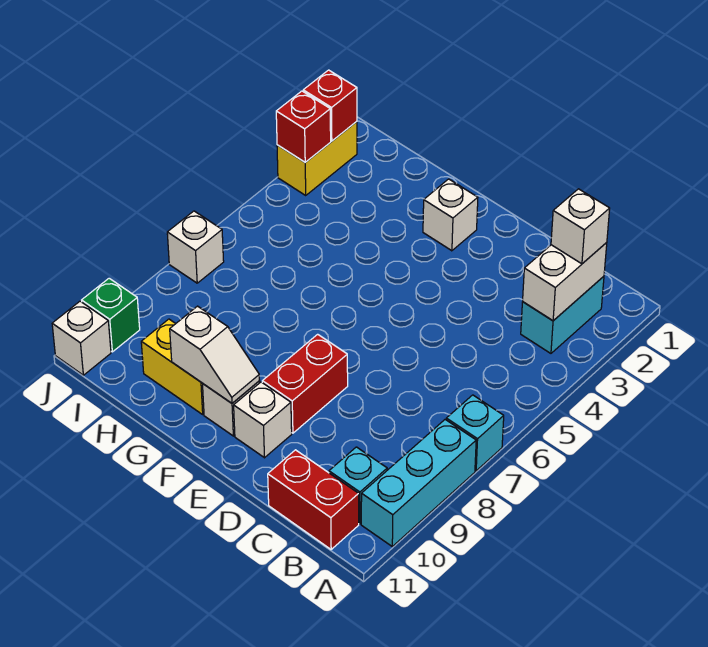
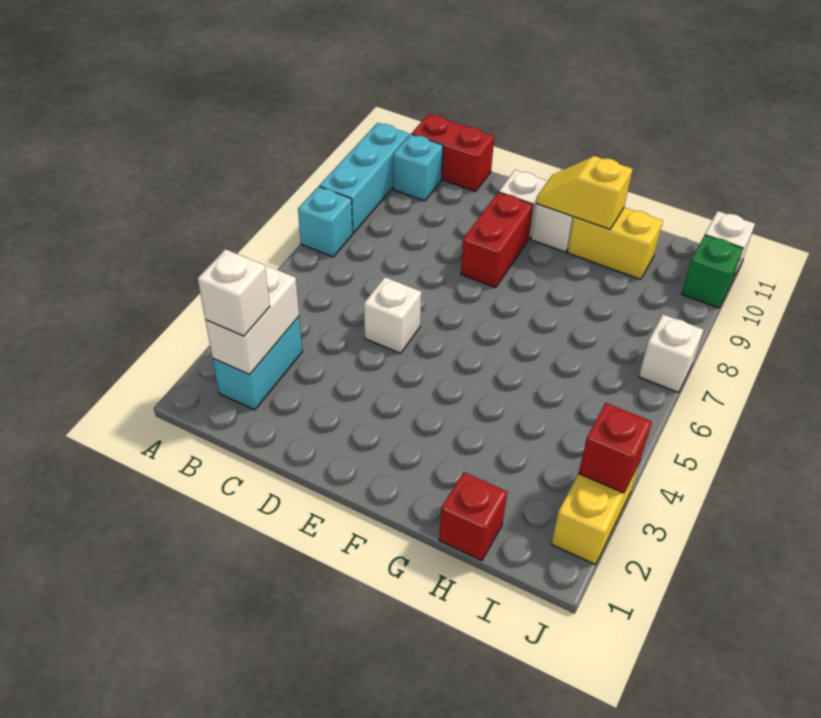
white brick F2 level 1 -> white brick D5 level 1
white slope F10:G10 level 2 top G -> yellow slope F10:G10 level 2 top G
red brick J2 level 2 -> red brick H1 level 1

